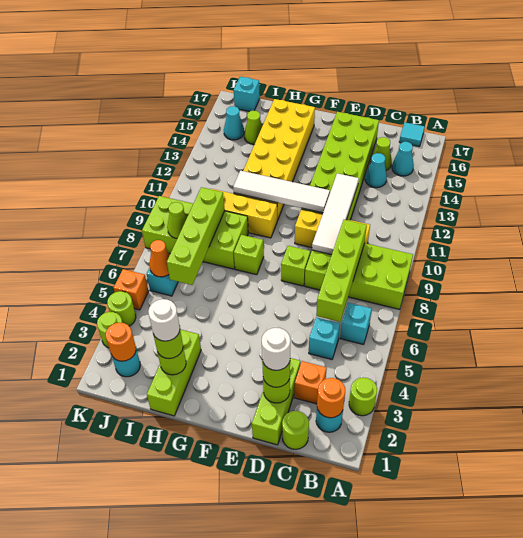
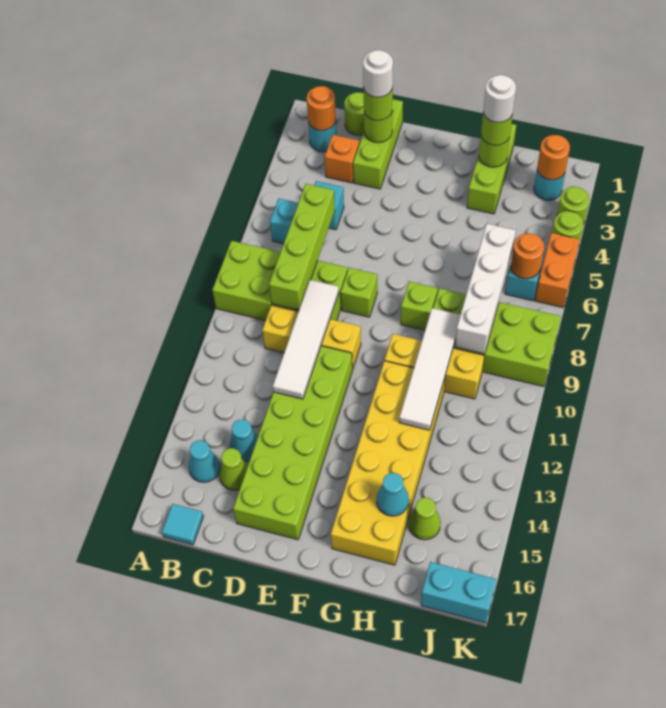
lime round brick A3 level 1 -> none
white tile E11:H11 level 2 -> white tile H9:H12 level 2
lime brick I6:I9 level 2 -> white brick I6:I9 level 2
orange cone J6 level 2 -> orange round brick J6 level 2
lime cone J8 level 2 -> none
cyan cone J15 level 1 -> cyan cone H15 level 2
cyan brick J17 level 1 -> cyan brick J17:K17 level 1
orange brick K5 level 1 -> orange brick K5:K6 level 1

